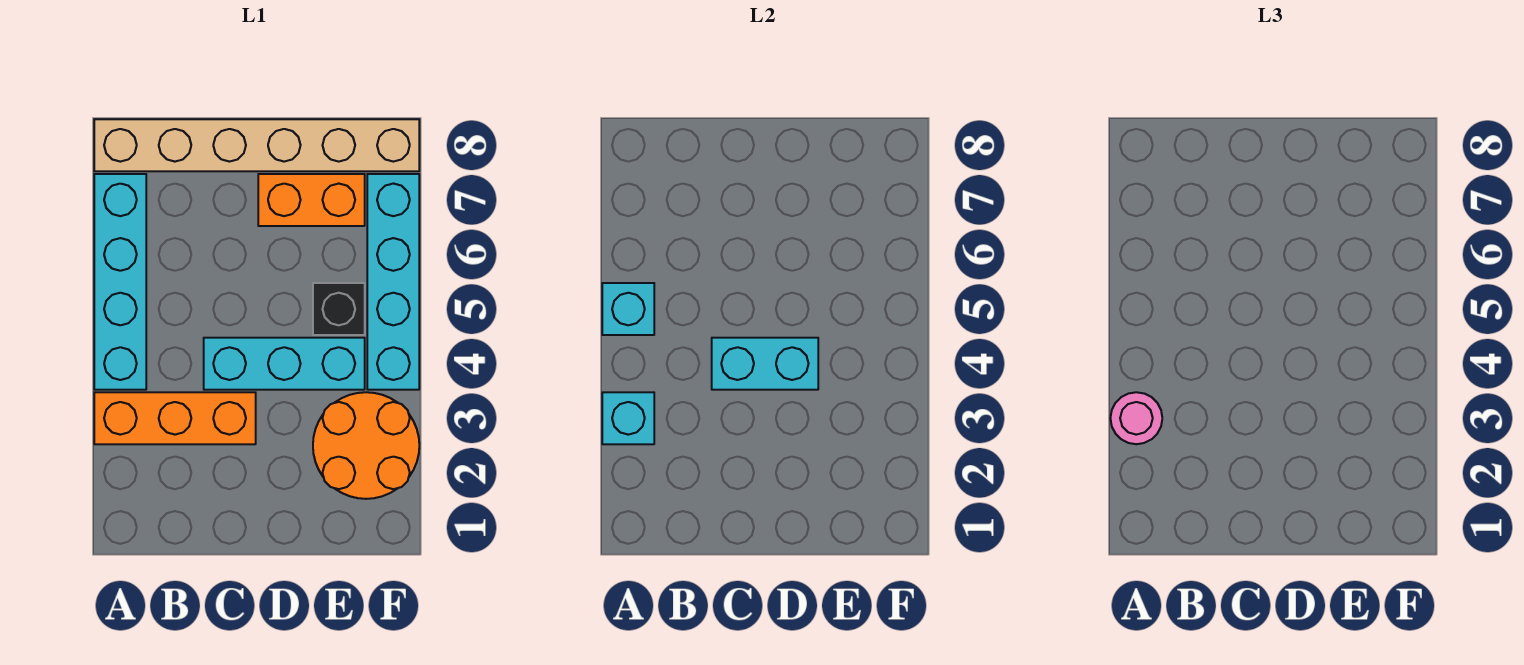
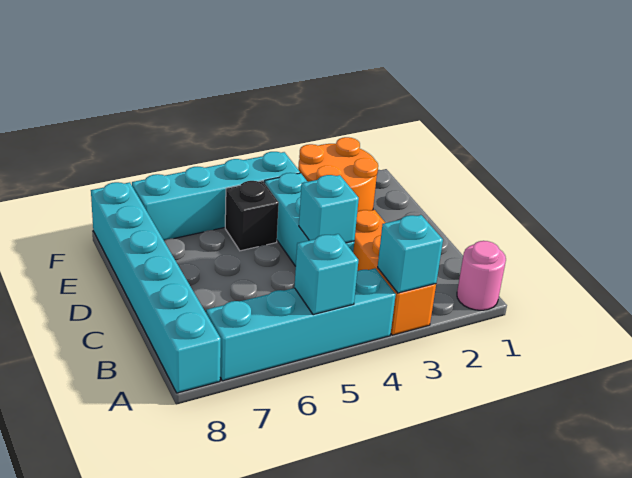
pink round brick A3 level 3 -> pink round brick A1 level 1
tan brick A8:F8 level 1 -> cyan brick A8:F8 level 1
cyan brick C4:D4 level 2 -> cyan brick C4 level 2
orange brick D7:E7 level 1 -> none

